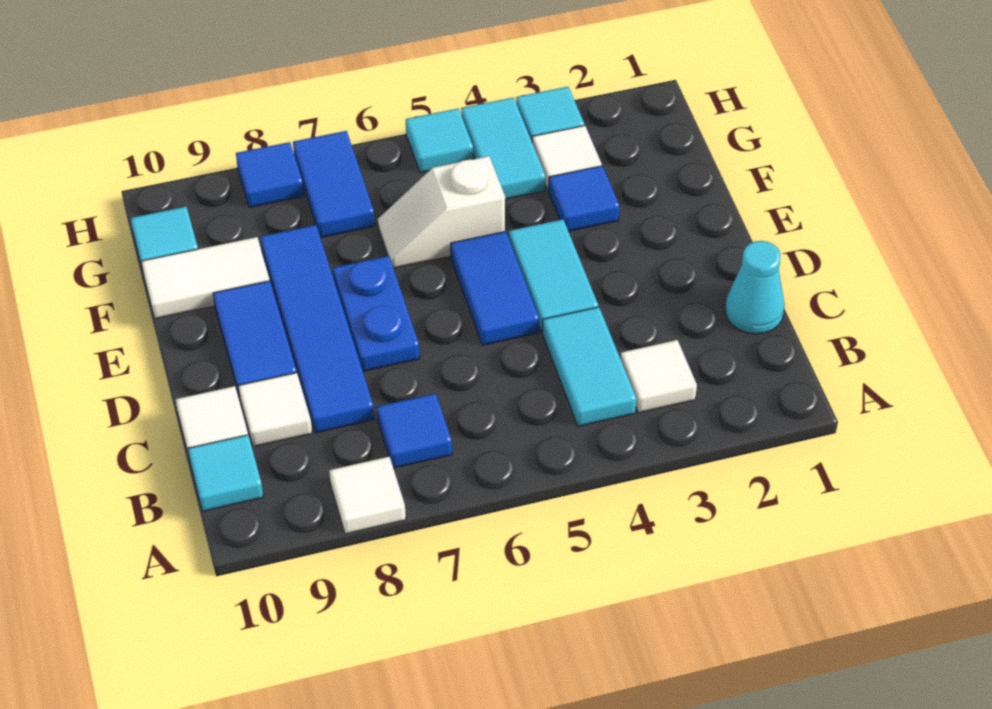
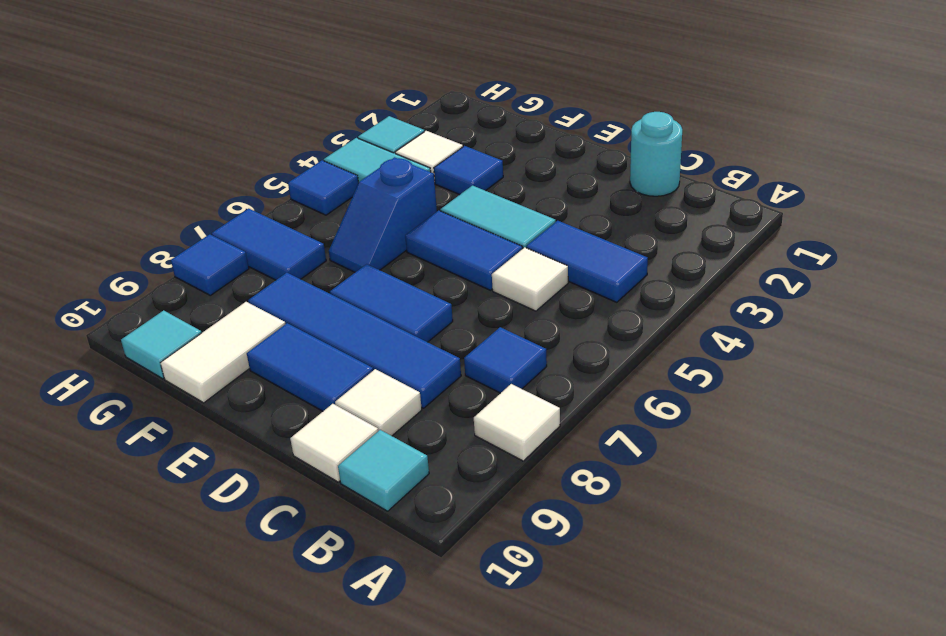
white tile B3 level 1 -> white tile C5 level 1
cyan tile B4:C4 level 1 -> blue tile B4:C4 level 1
cyan cone C1 level 1 -> cyan round brick C1 level 1
blue plate D7:E7 level 1 -> blue tile D7:E7 level 1
white slope F5:F6 level 1 top 5 -> blue slope F5:F6 level 1 top 5
cyan tile H5 level 1 -> blue tile H5 level 1

